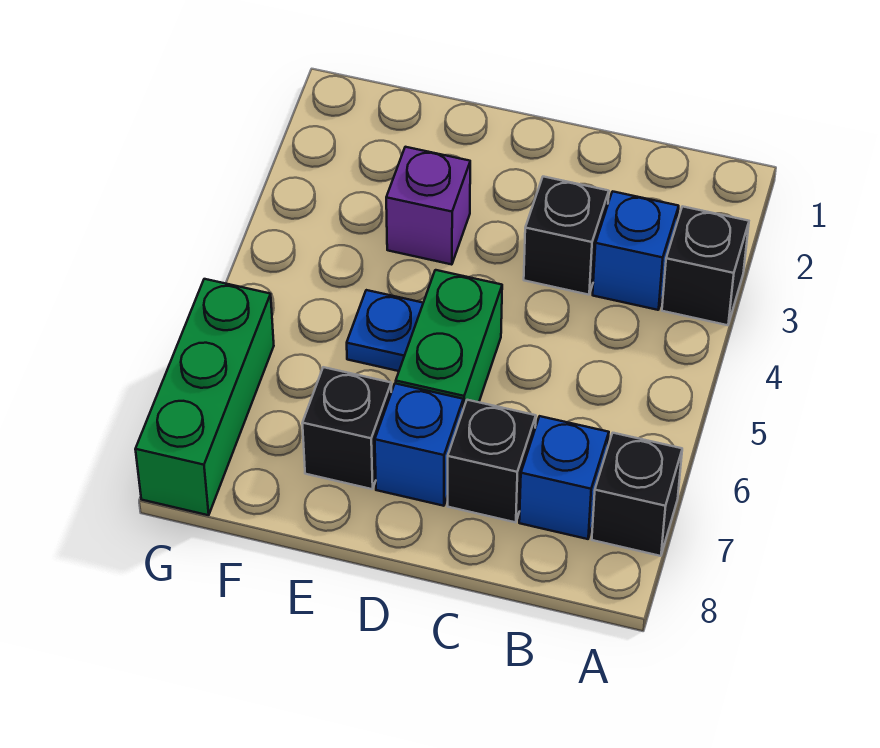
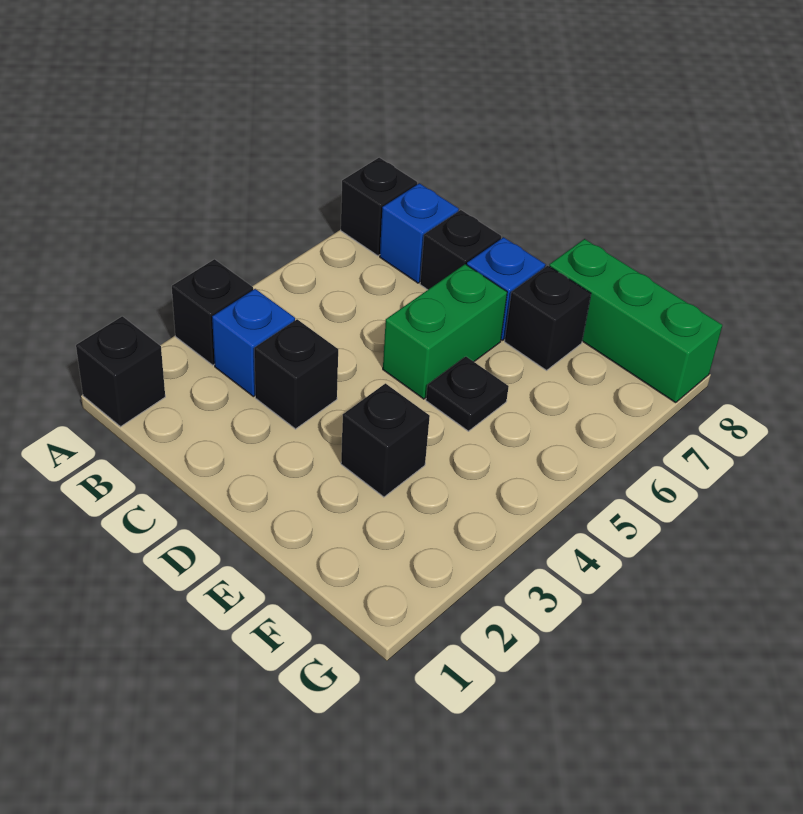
none -> black brick A1 level 1
purple brick E3 level 1 -> black brick E3 level 1
blue plate E5 level 1 -> black plate E5 level 1
green brick G6:G8 level 1 -> green brick E8:G8 level 1

